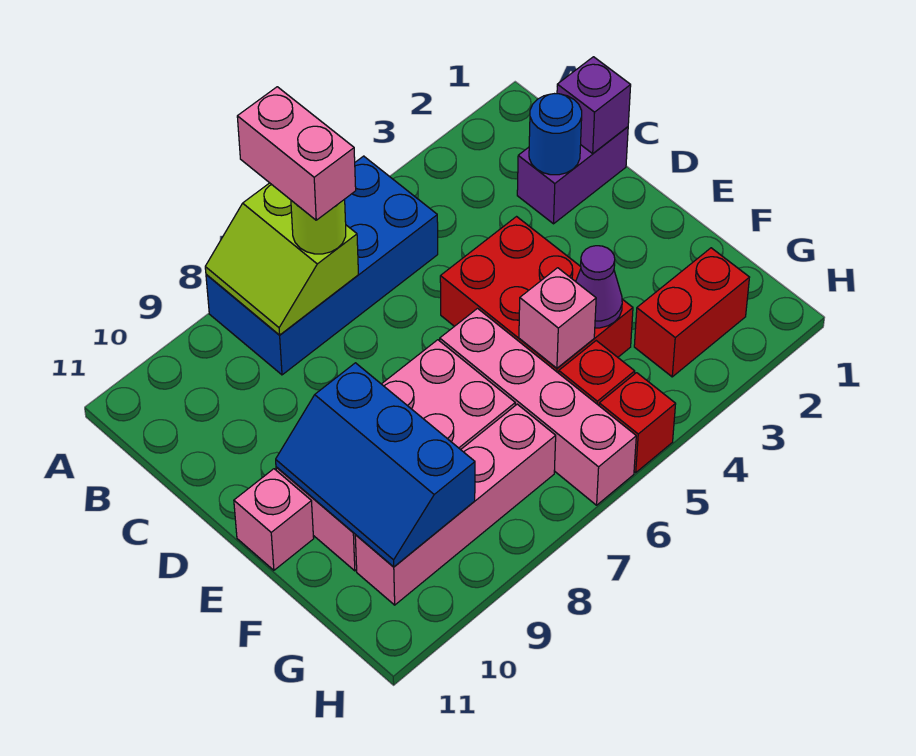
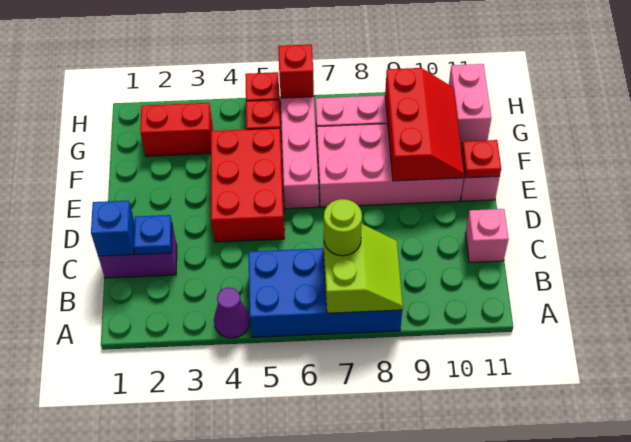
pink brick A7:B7 level 4 -> pink brick G11:H11 level 1
purple brick C1 level 2 -> blue brick C1 level 2
blue round brick C2 level 2 -> blue plate C2 level 2
blue slope E9:G10 level 2 top 9 -> red slope E9:G10 level 2 top 9
none -> red plate E11 level 2
purple cone F4 level 2 -> purple cone A4 level 1
pink brick F5 level 2 -> pink brick C11 level 1
none -> red brick H6 level 2

